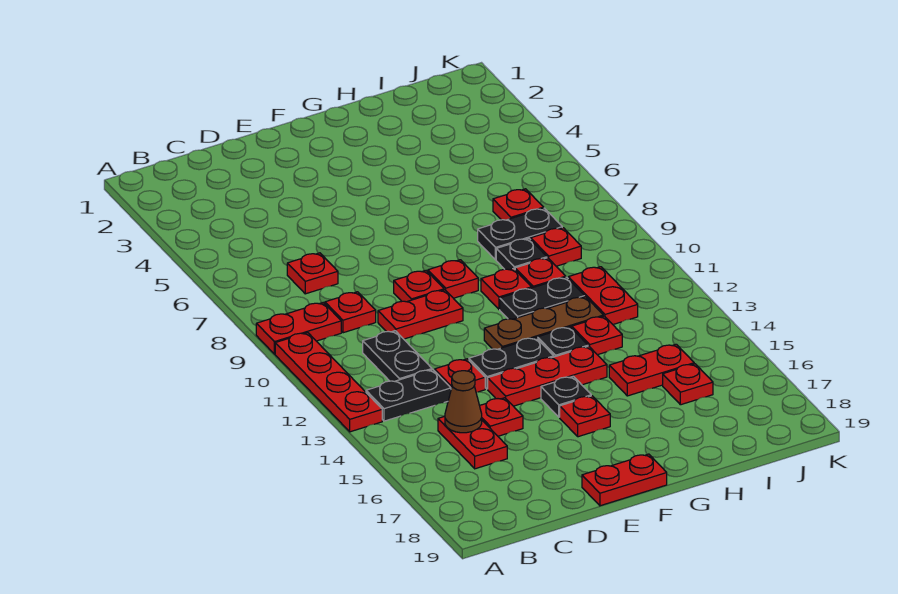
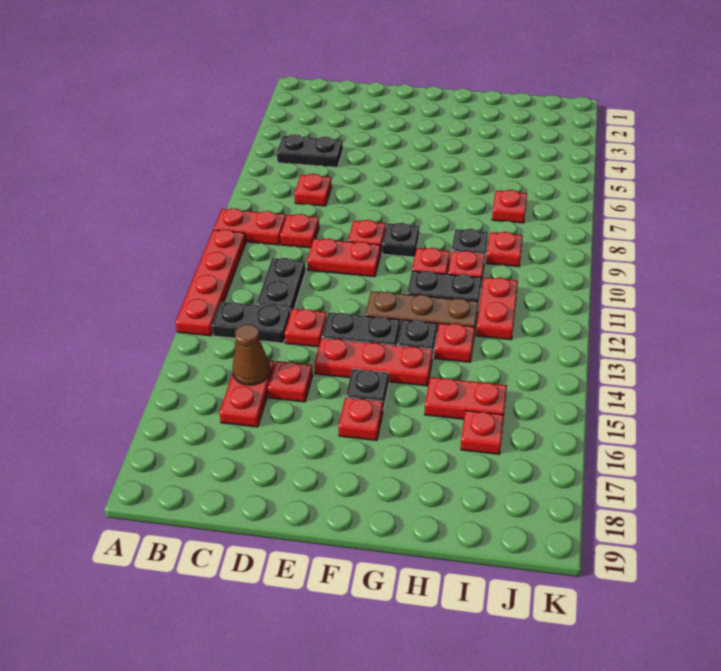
red plate E19:F19 level 1 -> none
red plate F9 level 1 -> black plate F9 level 1
black plate H8:I8 level 1 -> black plate B5:C5 level 1

